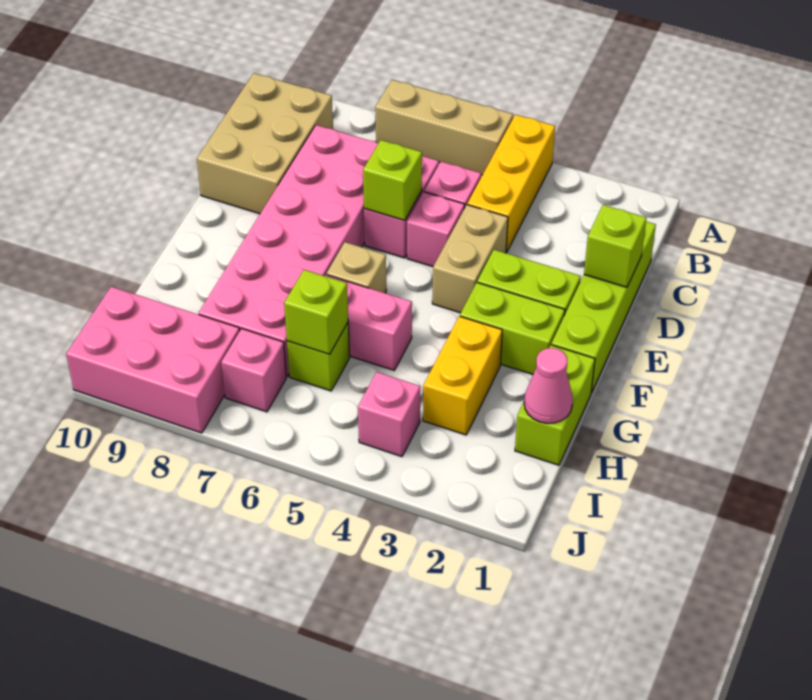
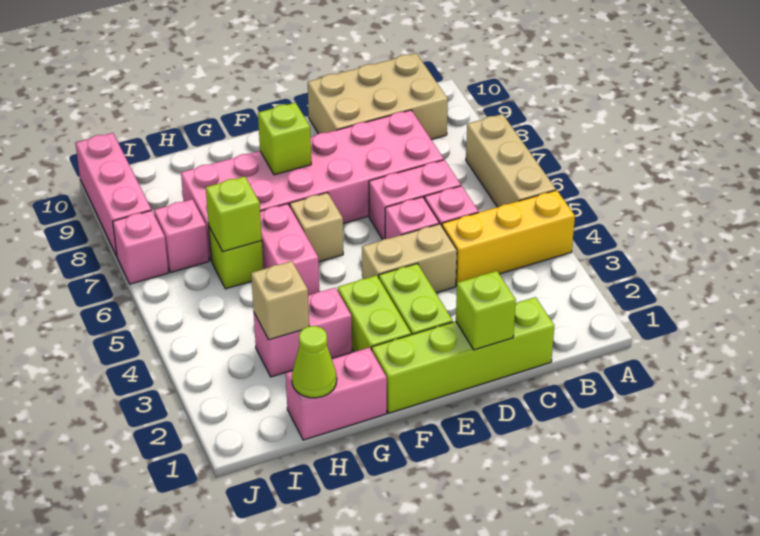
lime brick D6 level 2 -> lime brick F8 level 2
lime brick G1:H1 level 1 -> pink brick G1:H1 level 1
yellow brick G3:H3 level 1 -> pink brick G3:H3 level 1
pink cone H1 level 2 -> lime cone H1 level 2
none -> tan brick H3 level 2
pink brick I4 level 1 -> pink brick J7 level 1
pink brick I8:J10 level 1 -> pink brick J8:J10 level 1

